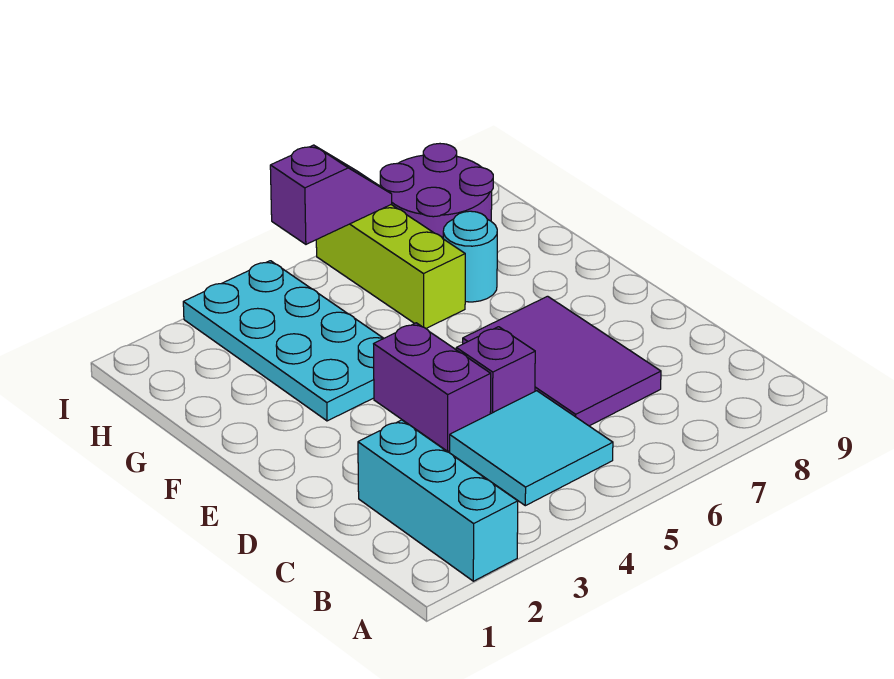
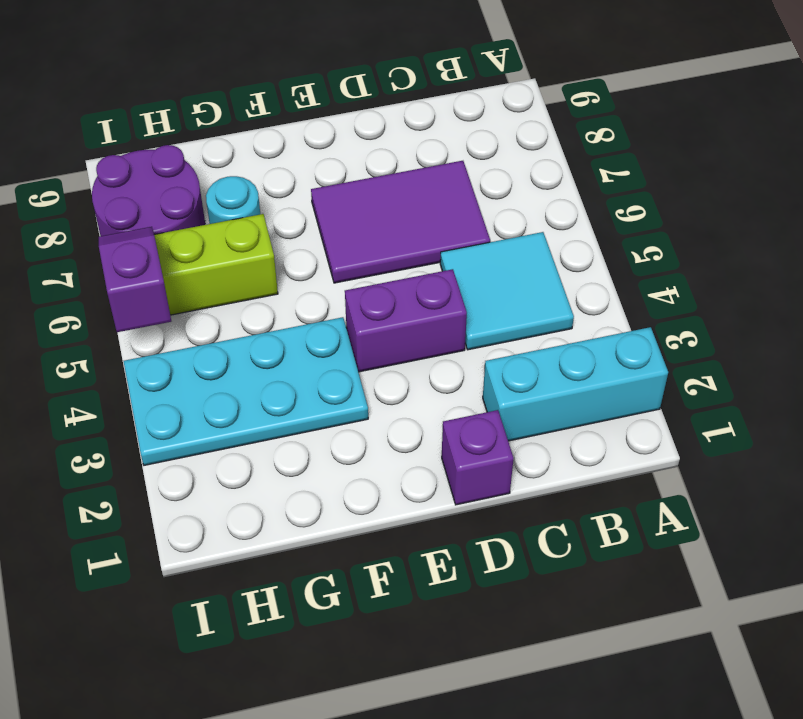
purple brick D5 level 1 -> purple brick D1 level 1

